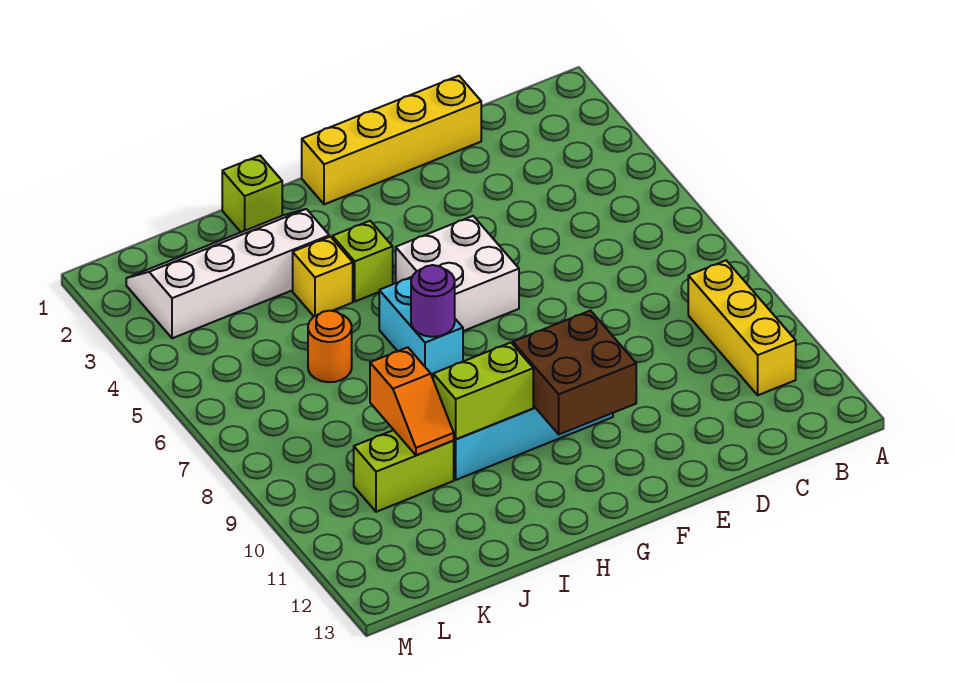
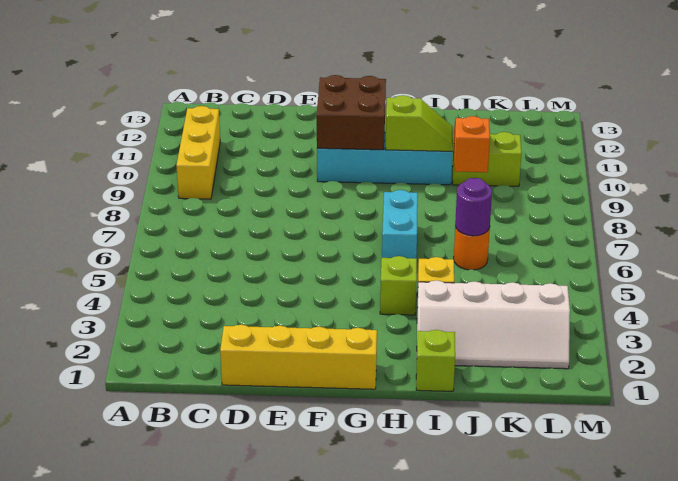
white brick F5:G6 level 1 -> none
purple round brick H7 level 2 -> purple round brick J6 level 2
lime brick H10:I10 level 2 -> lime slope H10:I10 level 2 top H

